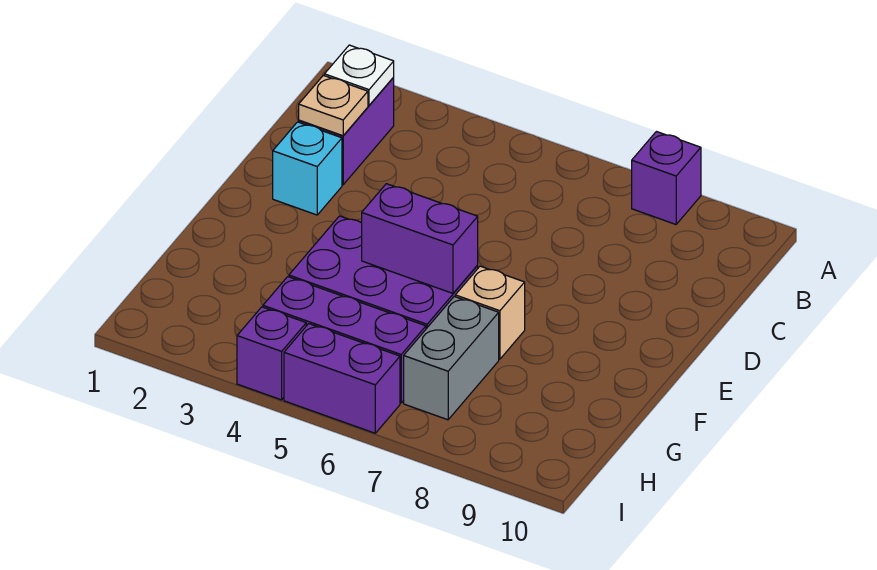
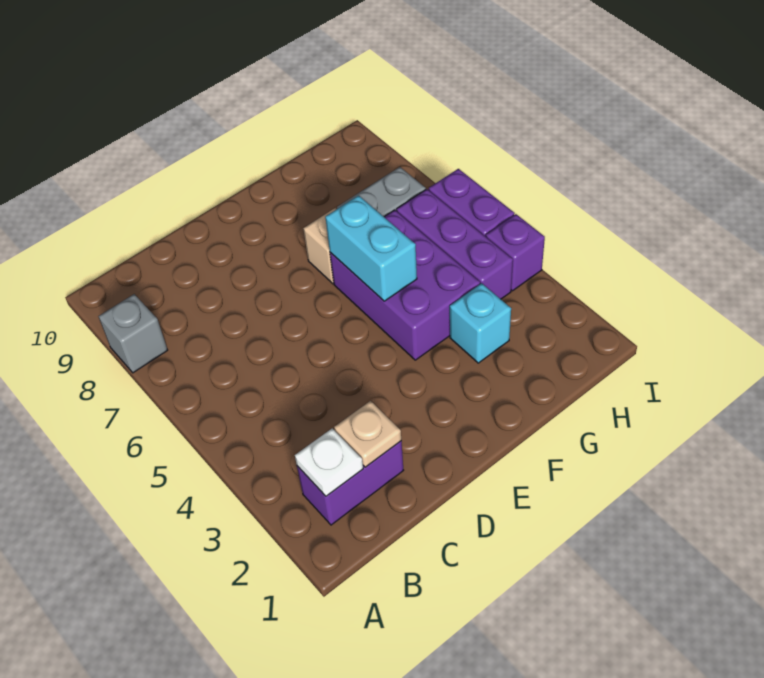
purple brick A8 level 1 -> grey brick A8 level 1
cyan brick D2 level 1 -> cyan brick G3 level 1
purple brick F5:F6 level 2 -> cyan brick F5:F6 level 2

